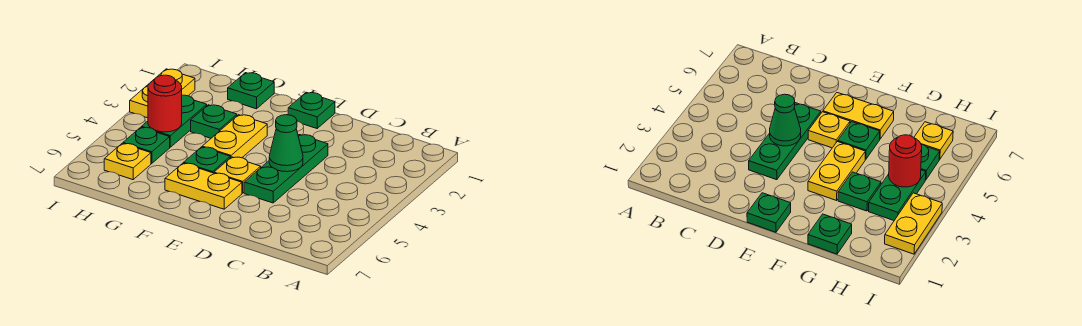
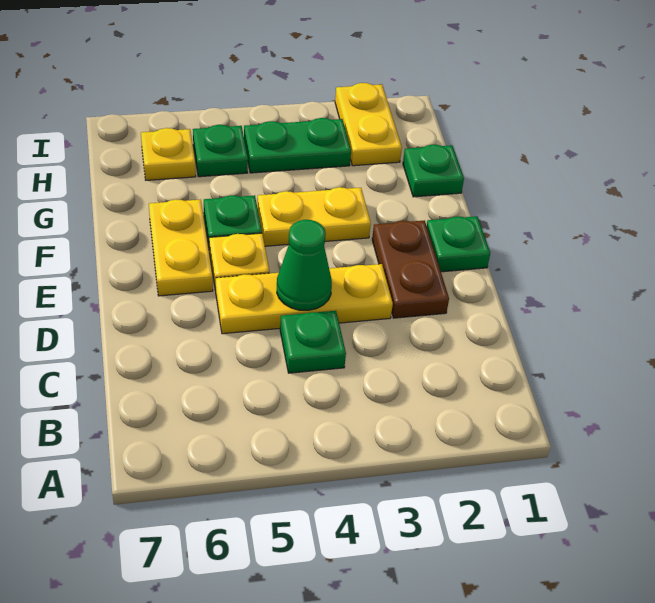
none -> brown plate D2:E2 level 1
green plate D3:D5 level 1 -> yellow plate D3:D5 level 1
green plate G3 level 1 -> green plate C4 level 1
red round brick H4 level 2 -> none
yellow plate I2:I3 level 1 -> yellow plate H2:I2 level 1

